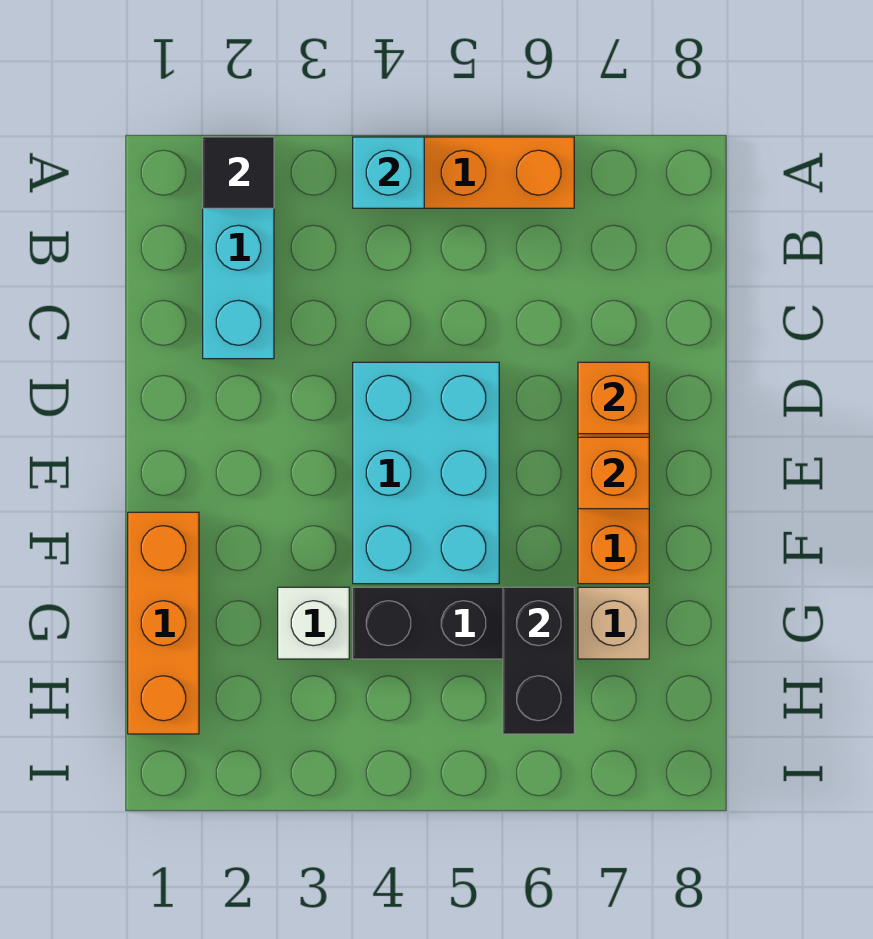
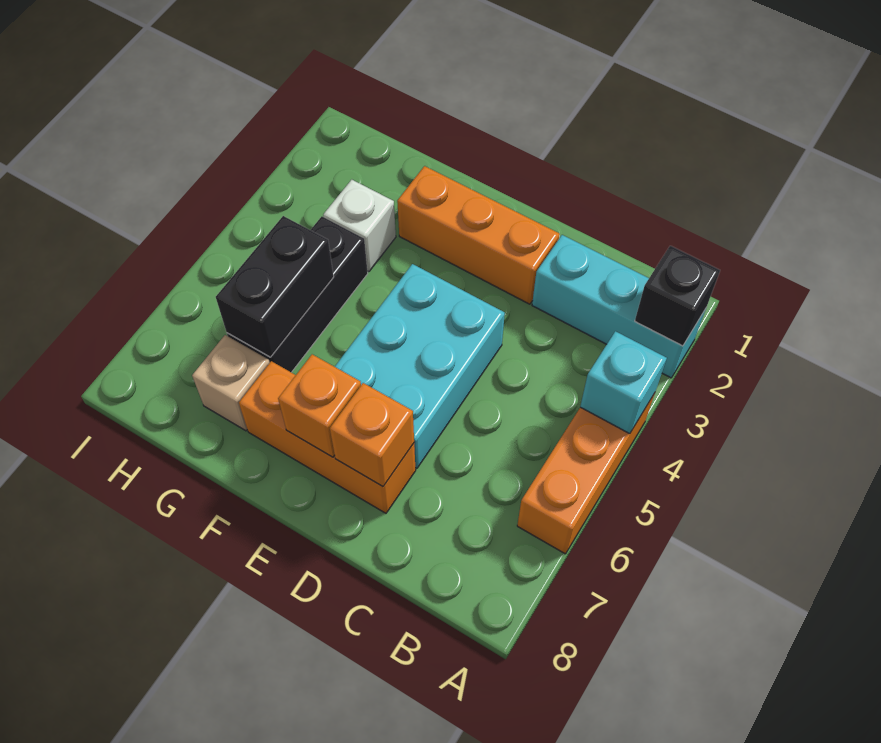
black tile A2 level 2 -> black brick A2 level 2
cyan brick D4:F5 level 1 -> cyan brick D4:E6 level 1
orange brick F1:H1 level 1 -> orange brick D2:F2 level 1
black brick G6:H6 level 2 -> black brick G5:G6 level 2

